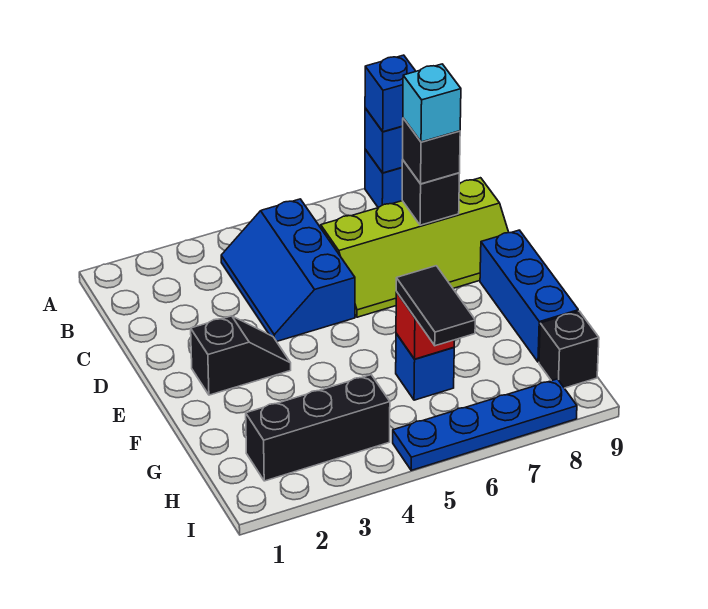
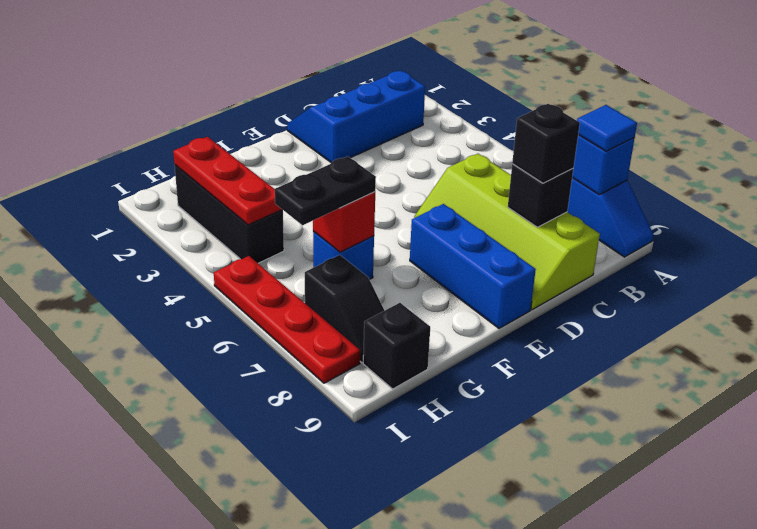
blue brick A8 level 3 -> blue tile A8 level 3
blue slope B4:D5 level 1 top 5 -> blue slope B1:D2 level 1 top 2
cyan brick C8 level 4 -> none
black slope E2:E3 level 1 top 2 -> black slope H7:H8 level 1 top 7
blue brick E9:G9 level 1 -> blue brick E7:E9 level 1
black tile G6:H6 level 3 -> black plate G6:H6 level 3
none -> red plate H2:H4 level 2
blue plate I5:I8 level 1 -> red plate I5:I8 level 1

